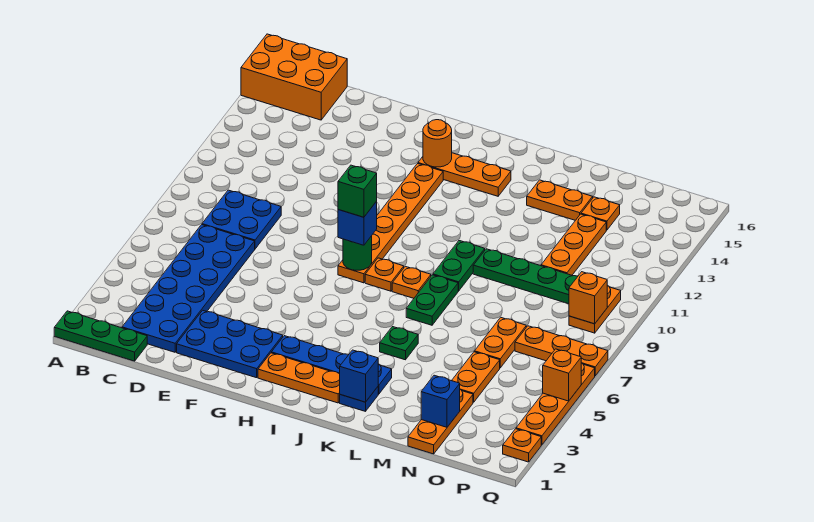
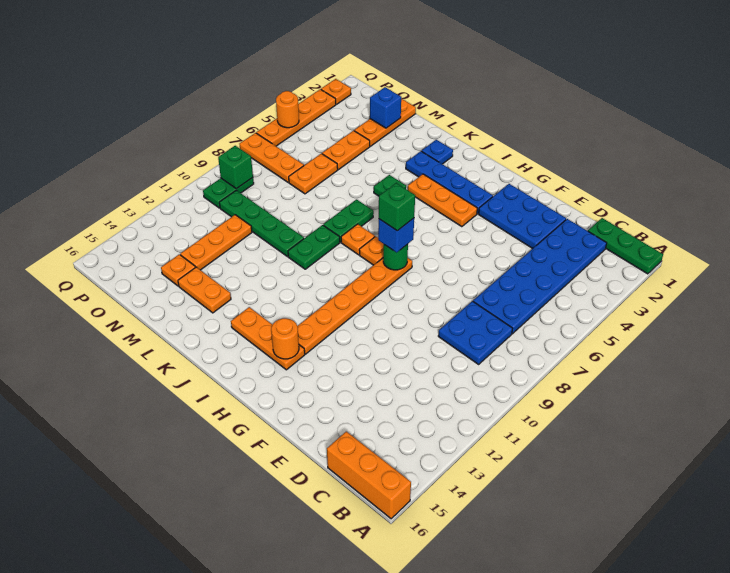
orange brick A15:C16 level 1 -> orange brick A16:C16 level 1
orange plate H2:J2 level 1 -> orange plate H4:J4 level 1
blue brick K2 level 2 -> none
orange plate P9:P10 level 1 -> green plate P9:P10 level 1
orange brick P9 level 2 -> green brick P9 level 2
orange brick Q5 level 2 -> orange round brick Q5 level 2

